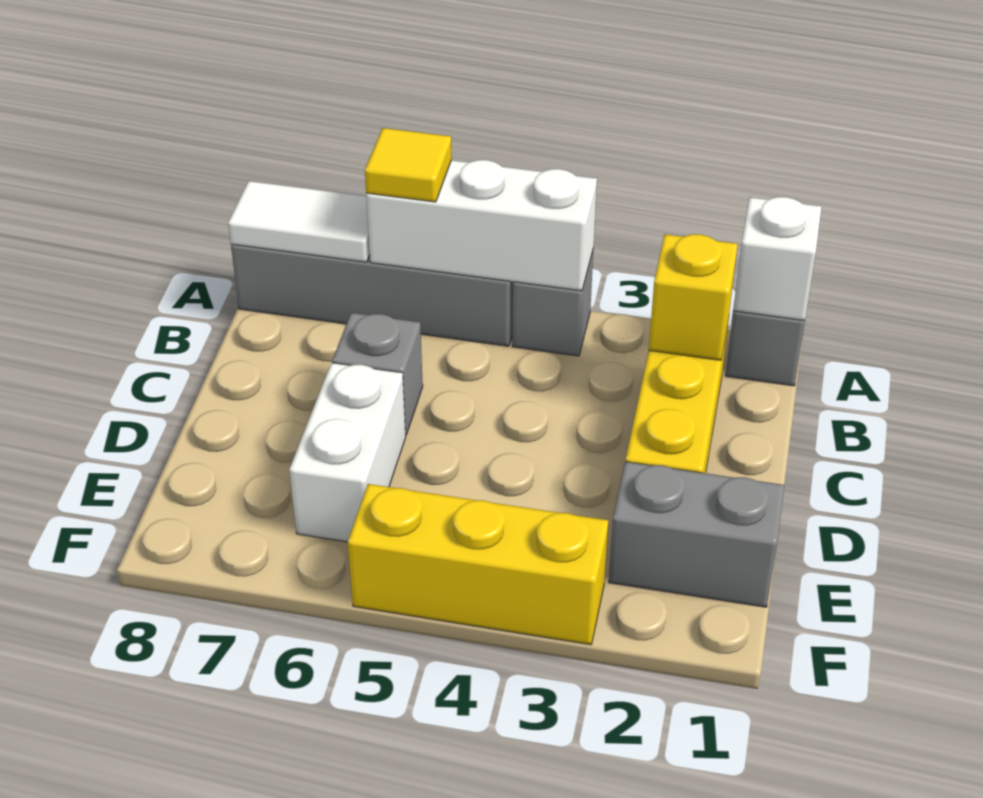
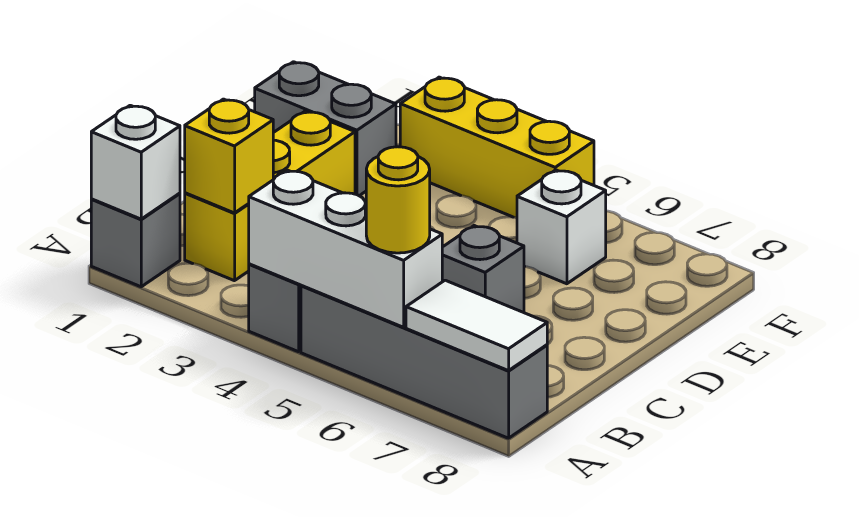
yellow tile A6 level 3 -> yellow round brick A6 level 3
white brick D6:E6 level 1 -> white brick E6 level 1

